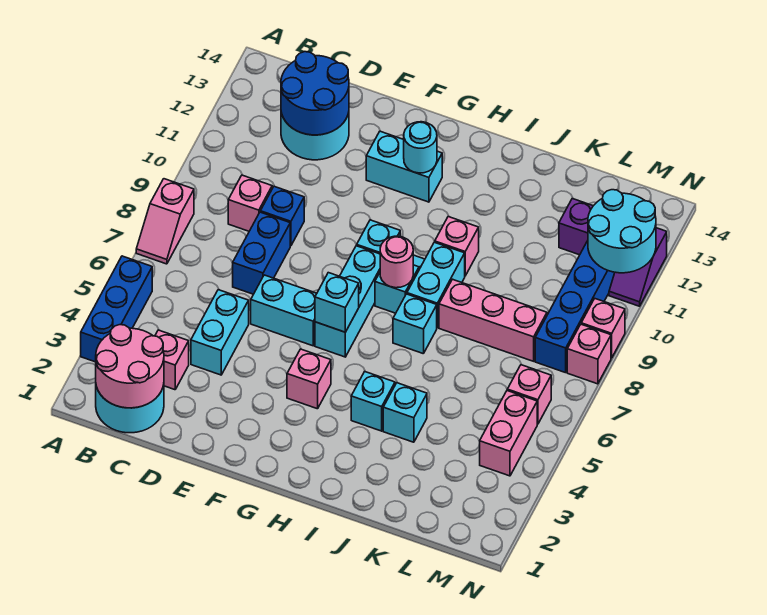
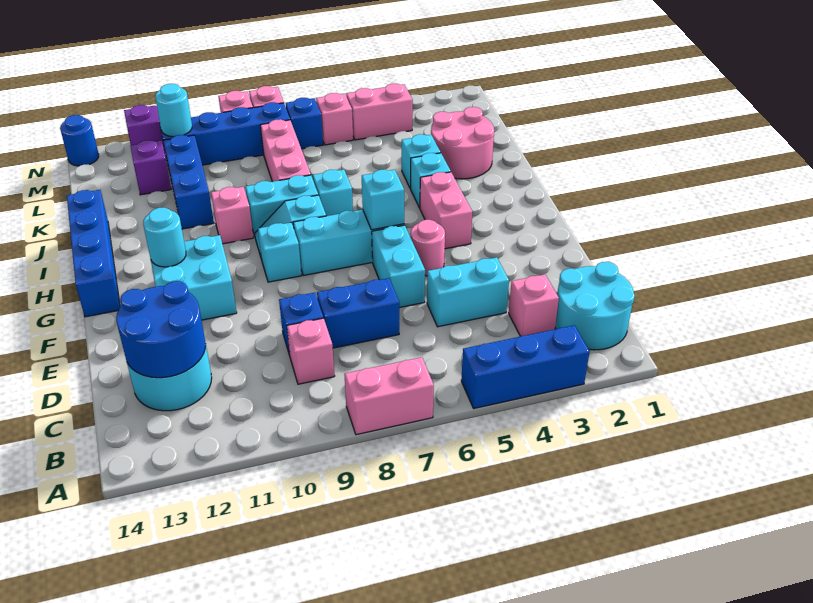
pink slope A7:A8 level 1 top 8 -> pink brick A7:A8 level 1
pink round brick B1:C2 level 2 -> pink round brick J2:K3 level 1
cyan brick F12:G12 level 1 -> cyan brick F11:G12 level 1
pink brick G4 level 1 -> pink brick G4:H4 level 1
none -> blue brick G14:J14 level 1
pink round brick H8 level 2 -> pink round brick F5 level 1
none -> blue brick J11:L11 level 1
none -> blue brick M7 level 1
cyan round brick M11:N12 level 2 -> cyan round brick M11 level 2
none -> blue round brick N14 level 1

